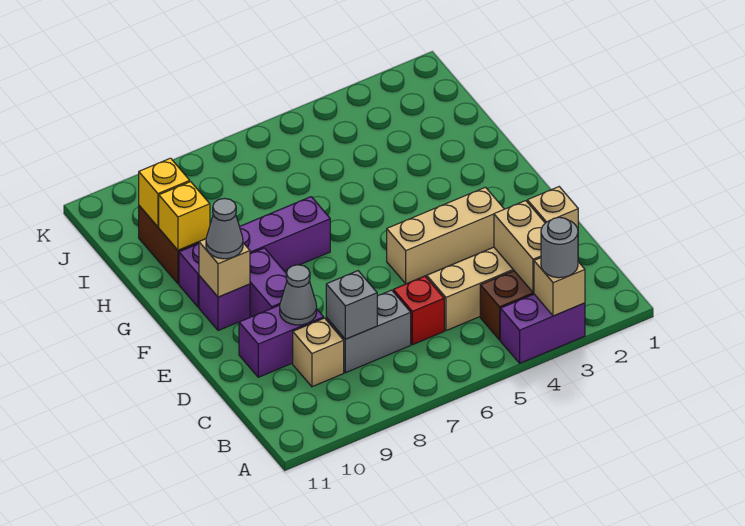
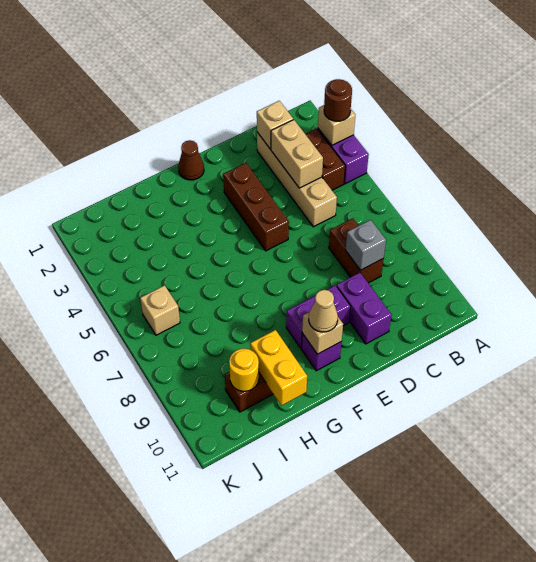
grey round brick A3 level 3 -> brown round brick A3 level 3
tan brick B3:C3 level 2 -> tan brick C3:C4 level 2
red brick C6 level 1 -> none
grey brick C7:C8 level 1 -> brown brick C7:C8 level 1
tan brick C9 level 1 -> tan brick J6 level 1
grey cone D9 level 2 -> none
tan brick E3:E5 level 1 -> brown brick E3:E5 level 1
none -> brown cone F1 level 1
grey cone F10 level 3 -> tan cone F10 level 3
purple brick G7:G10 level 1 -> none
yellow brick H10 level 2 -> yellow brick H10:H11 level 2
yellow brick I10 level 2 -> yellow round brick I10 level 2

